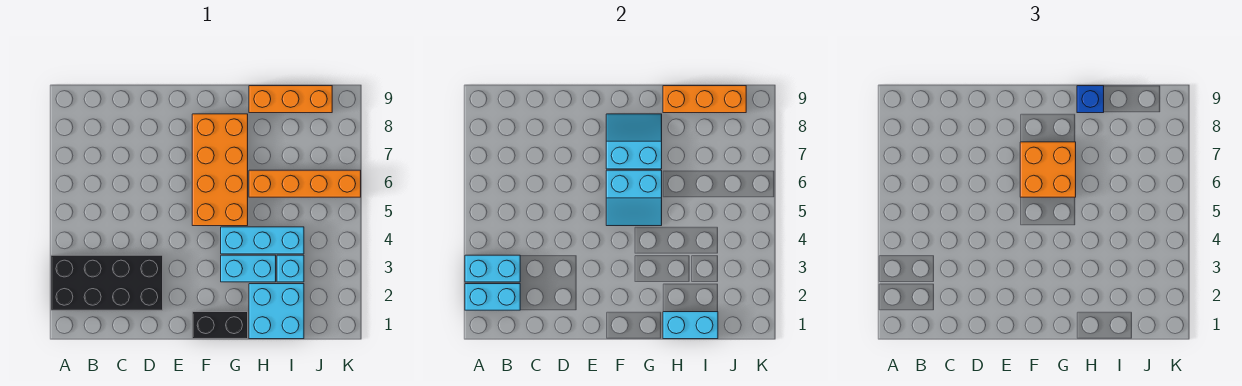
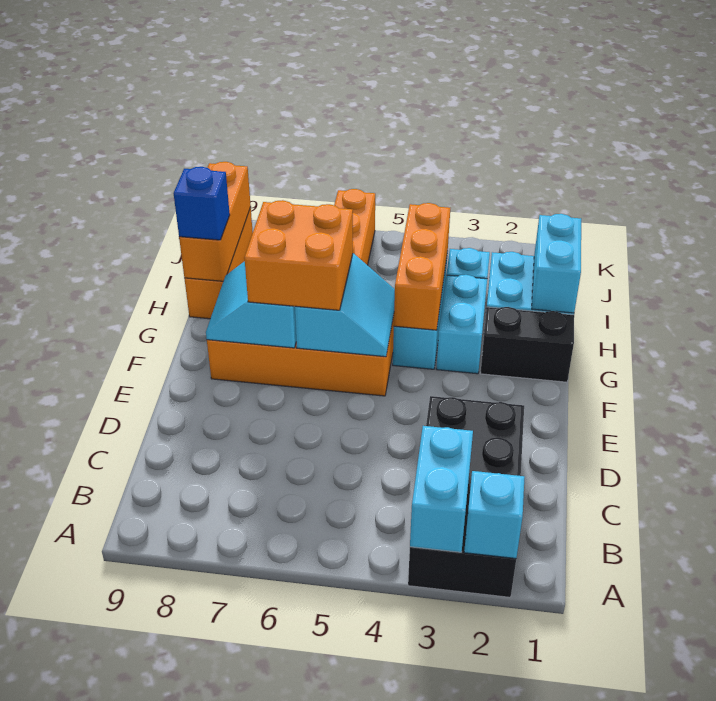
cyan brick A2:B2 level 2 -> cyan brick A2 level 2
black brick F1:G1 level 1 -> black brick G1:G2 level 1
none -> orange brick G4:I4 level 2

